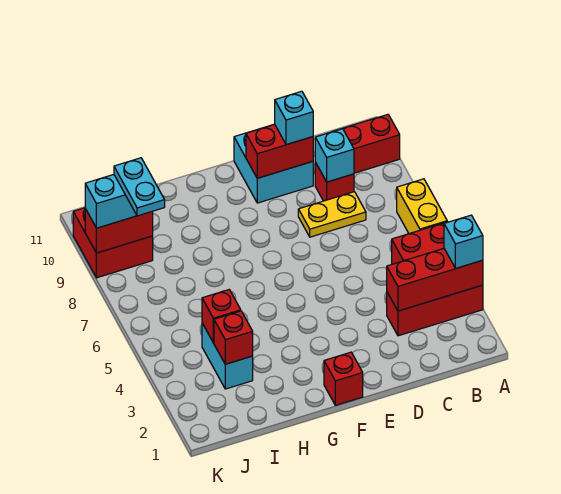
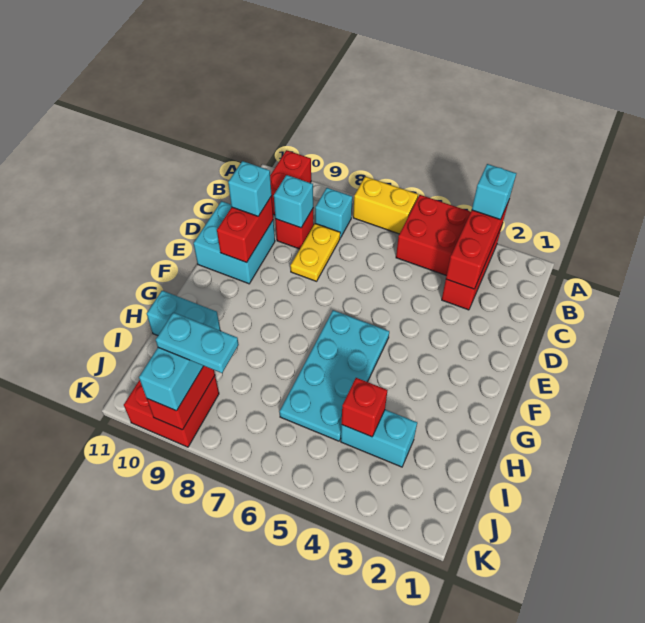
none -> cyan brick B8 level 1
red brick F1 level 1 -> none
none -> cyan plate F5:I6 level 1
none -> cyan brick H10:H11 level 1
red brick I3 level 2 -> none

